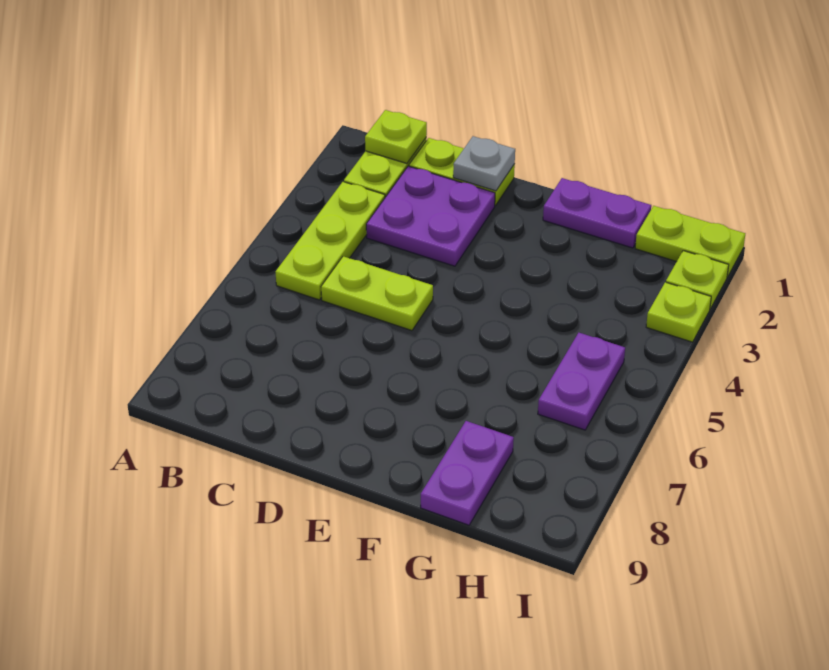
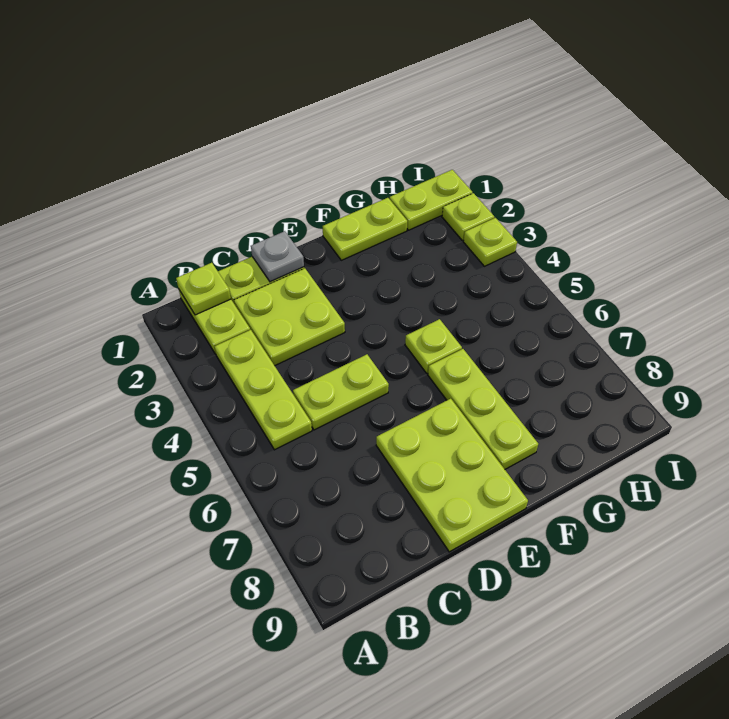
purple plate C2:D3 level 1 -> lime plate C2:D3 level 1
none -> lime plate D7:E9 level 1
purple plate F1:G1 level 1 -> lime plate F1:G1 level 1
none -> lime plate F5 level 1
none -> lime plate F6:F8 level 1
purple plate G8:G9 level 1 -> none
purple plate H5:H6 level 1 -> none

